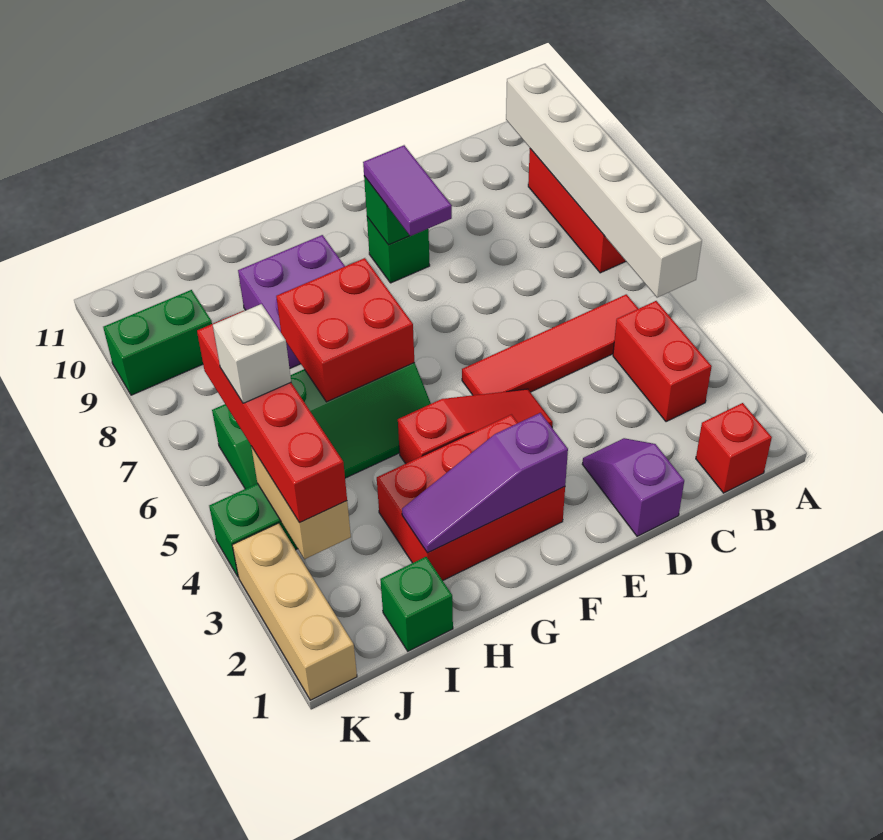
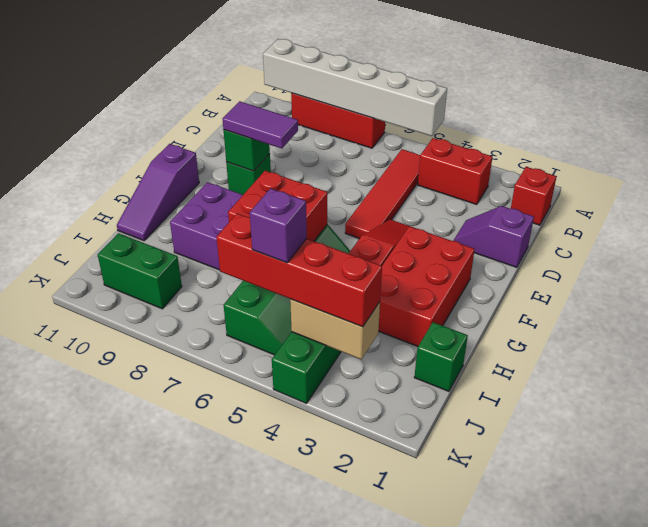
purple slope F2:H2 level 2 top F -> purple slope F11:H11 level 1 top F
white brick J5 level 4 -> purple brick J5 level 4
green brick J9:K9 level 1 -> green brick J9:J10 level 1
tan brick K1:K3 level 1 -> none

